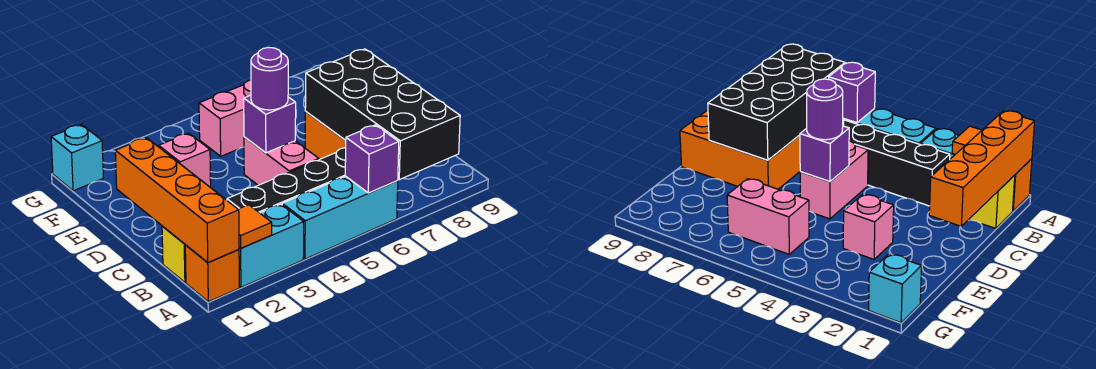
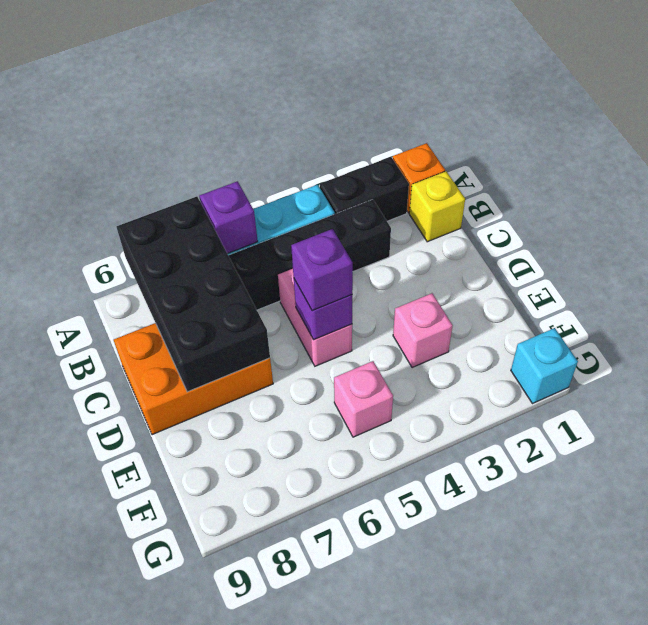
orange brick A1:D1 level 2 -> none
cyan brick A2:A3 level 1 -> black brick A2:A3 level 1
orange tile A2 level 2 -> none
purple round brick D5 level 3 -> purple brick D5 level 3
pink brick F5:F6 level 1 -> pink brick F5 level 1

